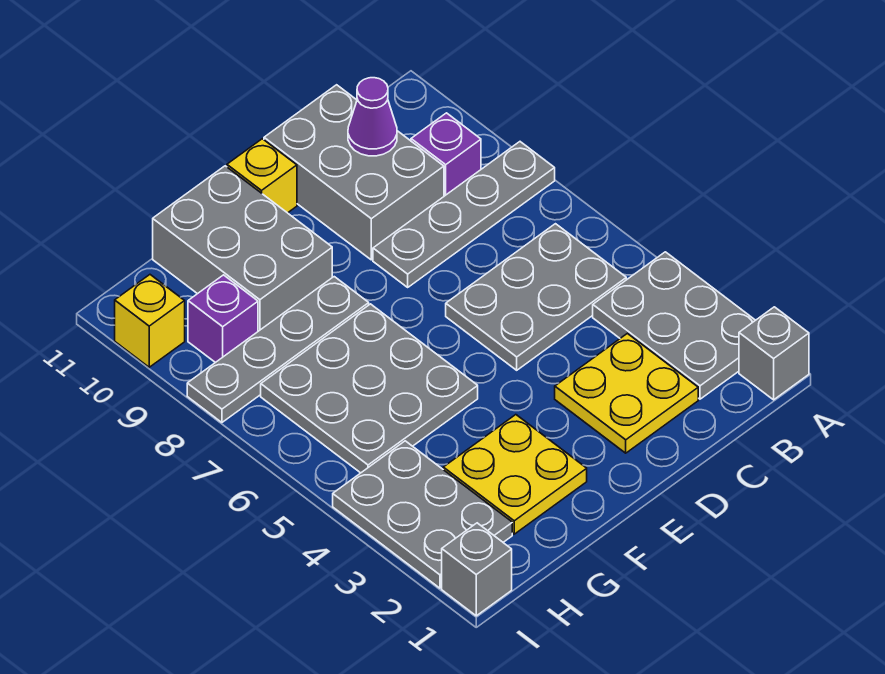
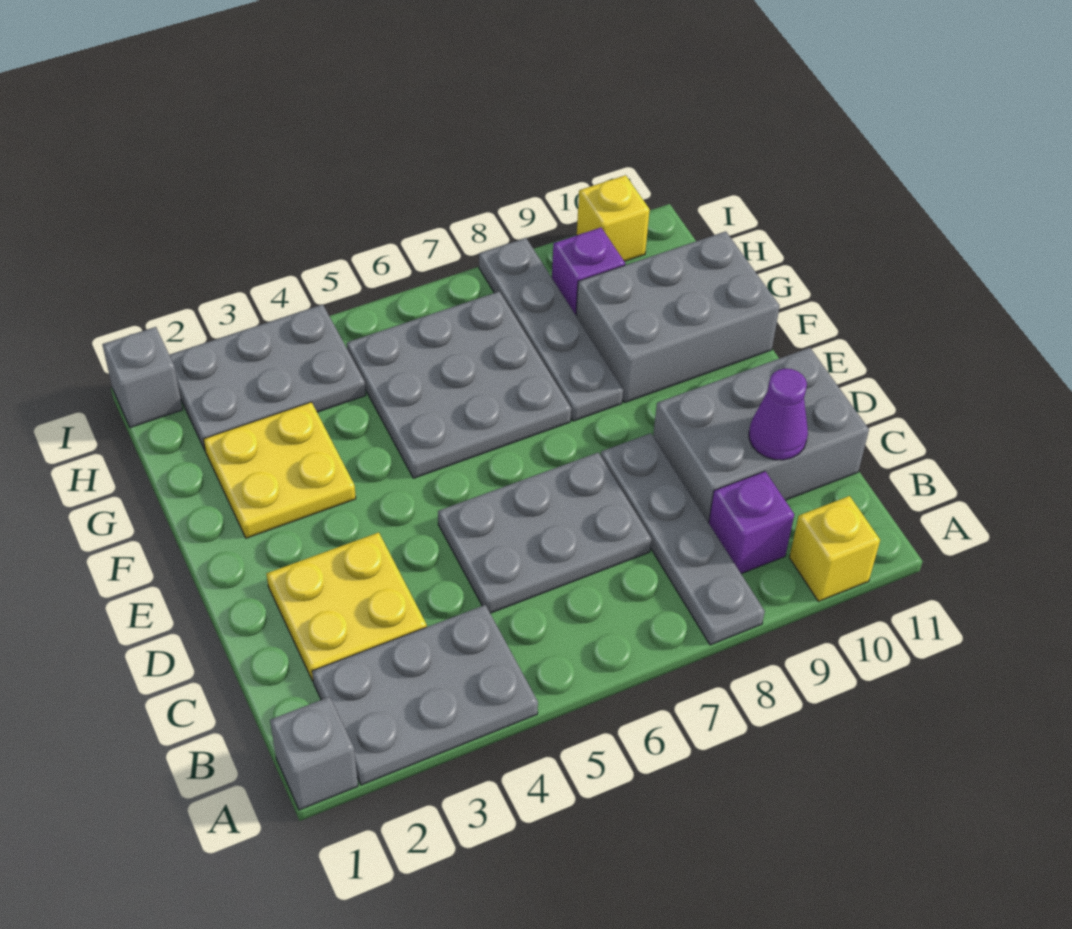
grey plate B5:D6 level 1 -> grey plate C5:D7 level 1
yellow brick E11 level 1 -> yellow brick A10 level 1

